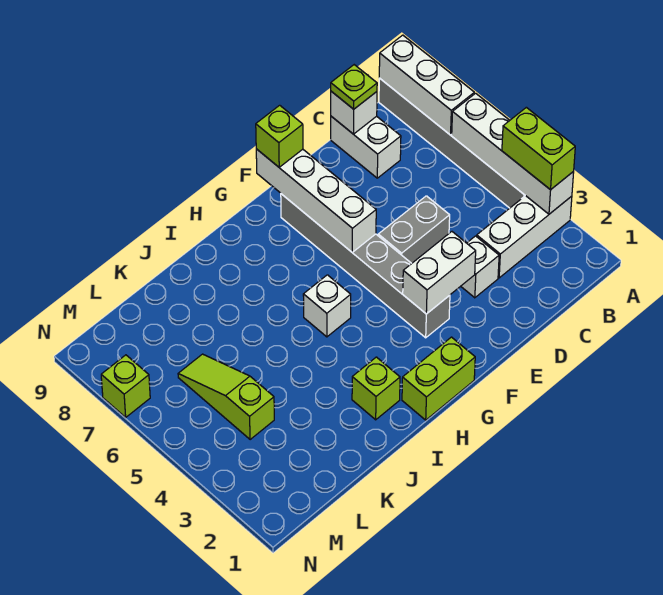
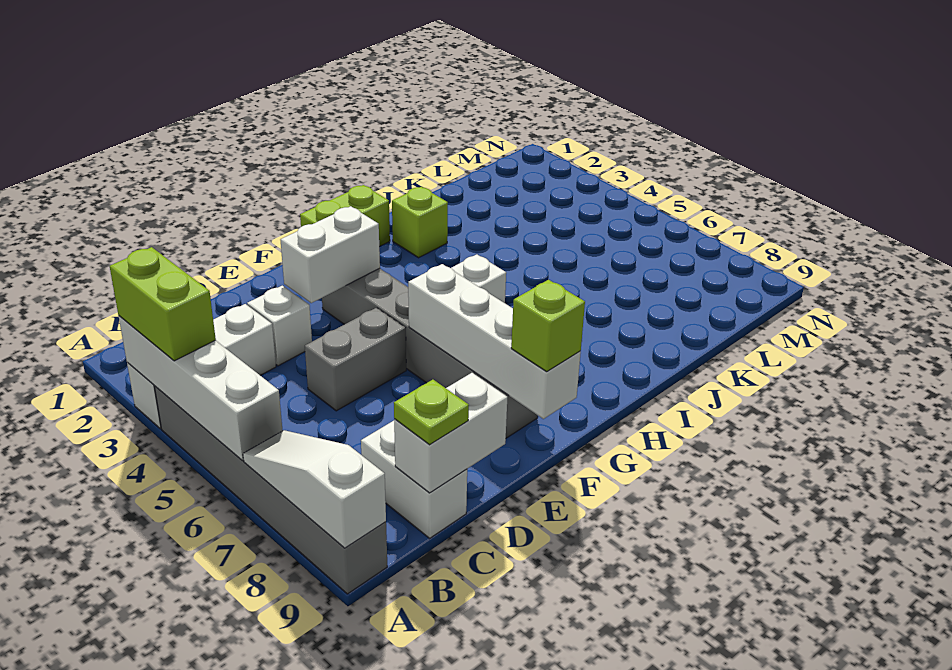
white brick A7:A9 level 2 -> white slope A7:A9 level 2 top 9
white brick C9 level 2 -> white brick C9:D9 level 2
lime slope L4:L6 level 1 top 4 -> none
lime brick N7 level 1 -> none

